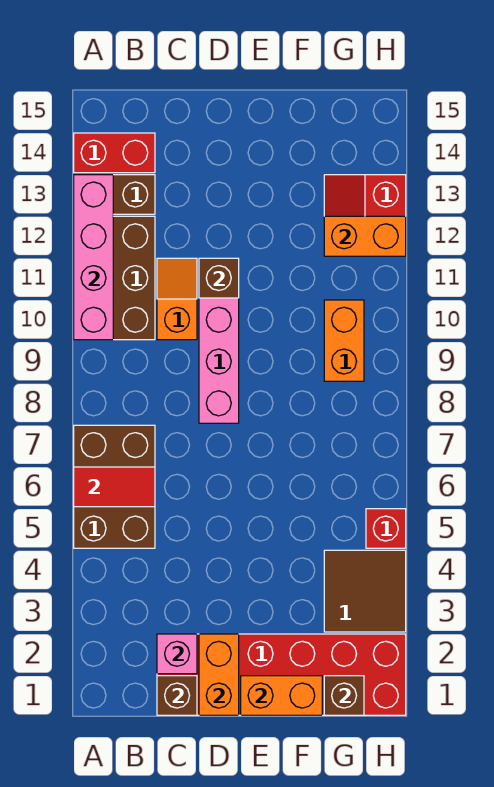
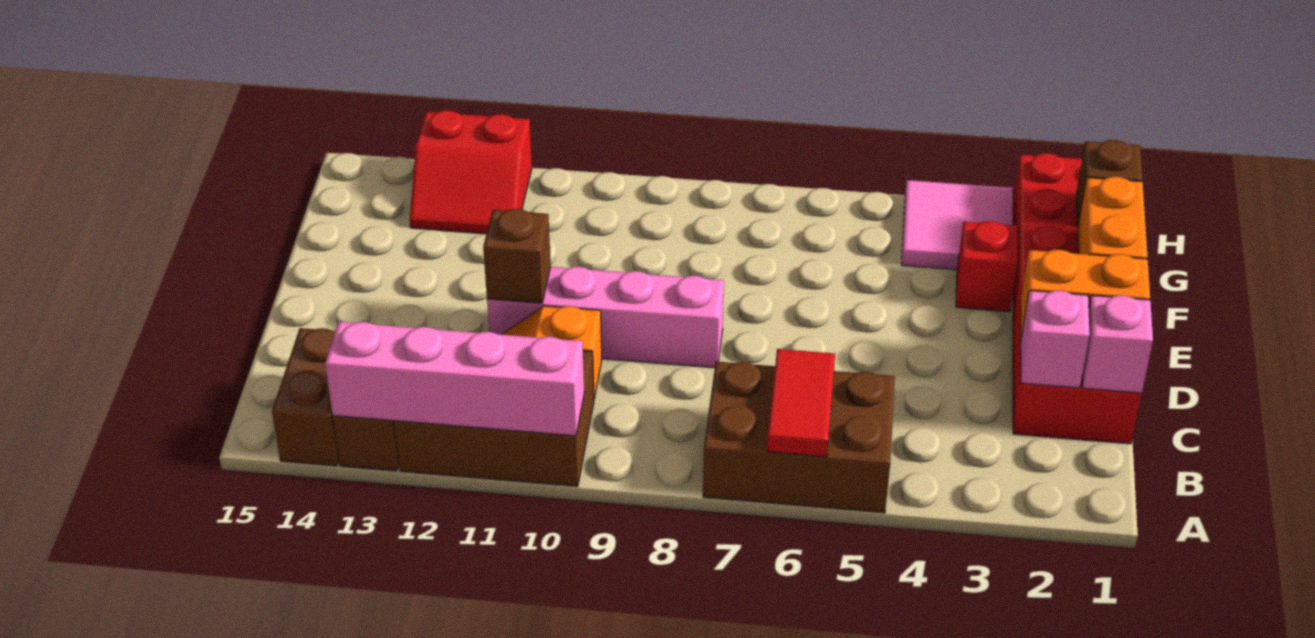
red brick A14:B14 level 1 -> brown brick A14:B14 level 1
brown brick C1 level 2 -> pink brick C1 level 2
brown tile G3:H4 level 1 -> pink tile G3:H4 level 1
orange brick G9:G10 level 1 -> none
orange brick G12:H12 level 2 -> none
red brick H5 level 1 -> red brick F3 level 1

